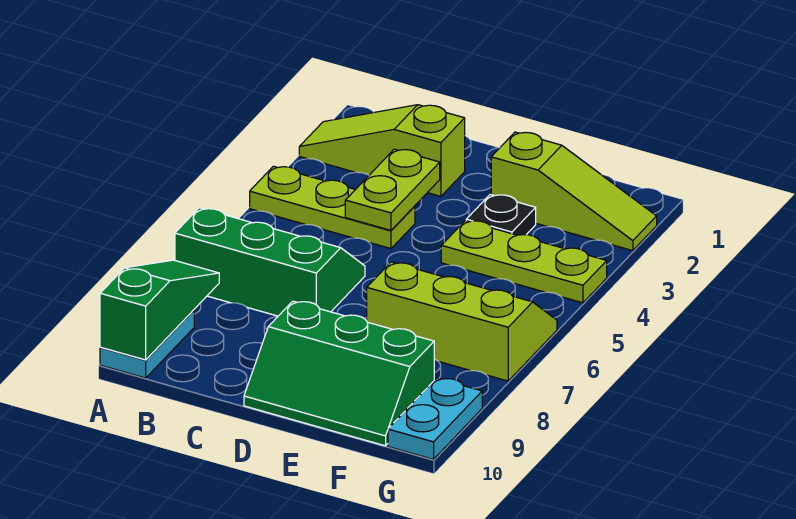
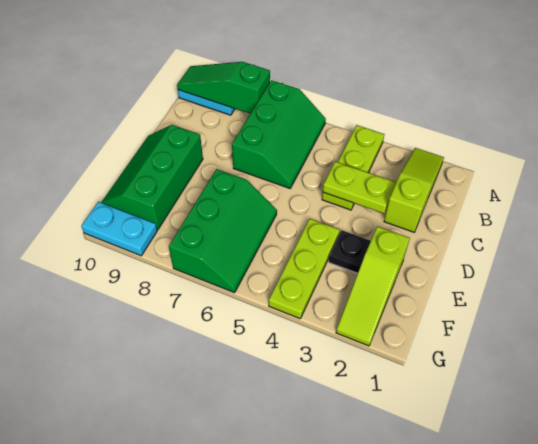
green slope A8:A10 level 2 top 10 -> green slope A8:A10 level 2 top 8
lime slope E6:G7 level 1 top 7 -> green slope E6:G7 level 1 top 7

